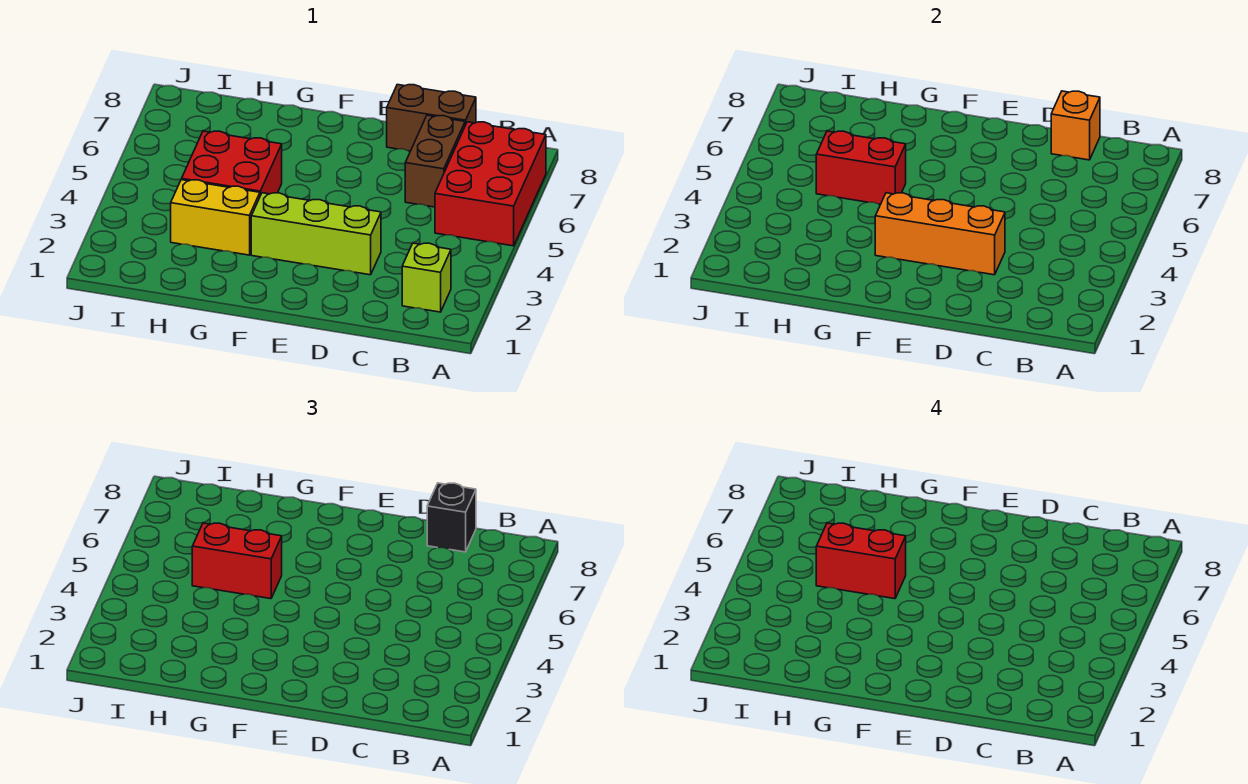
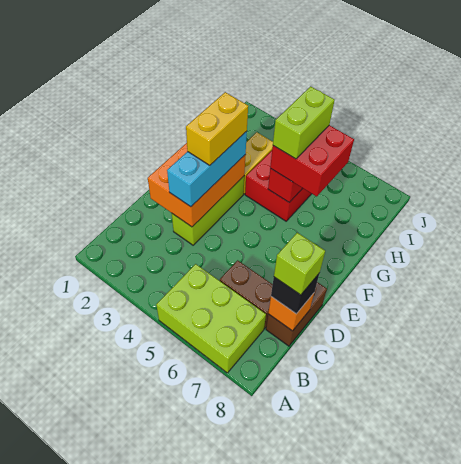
red brick A5:B7 level 1 -> lime brick A5:B7 level 1
lime brick B2 level 1 -> lime brick C8 level 4
orange brick D3:F3 level 2 -> orange brick D2:F3 level 2
none -> cyan brick D3:F3 level 3
none -> yellow brick E3:F3 level 4
red brick G5:H5 level 3 -> red brick G5:H6 level 3
red brick G5:H5 level 4 -> lime brick G5:H5 level 4

